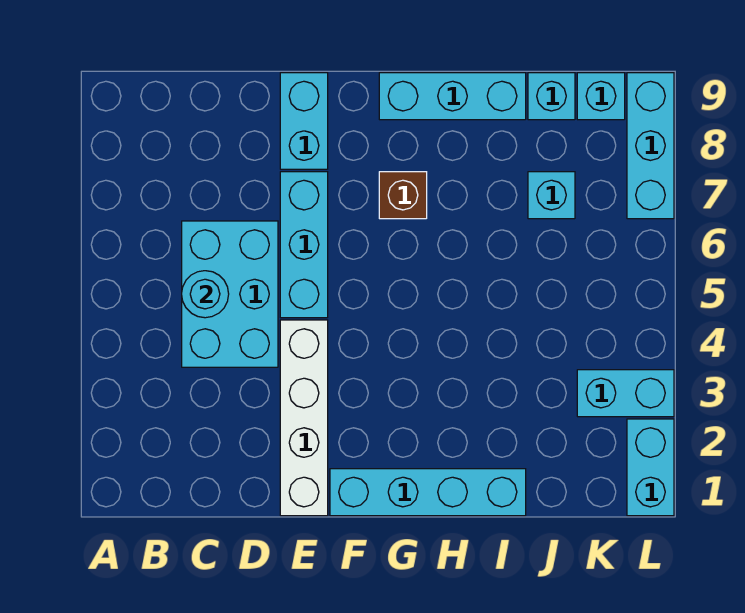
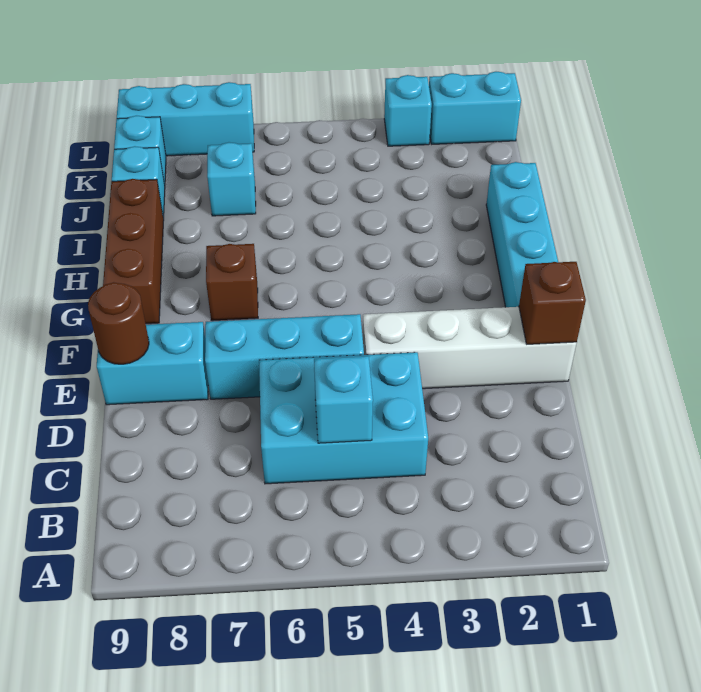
cyan round brick C5 level 2 -> cyan brick C5 level 2
none -> brown brick E1 level 2
none -> brown round brick E9 level 2
cyan brick G9:I9 level 1 -> brown brick G9:I9 level 1
cyan brick K3:L3 level 1 -> cyan brick L3 level 1

